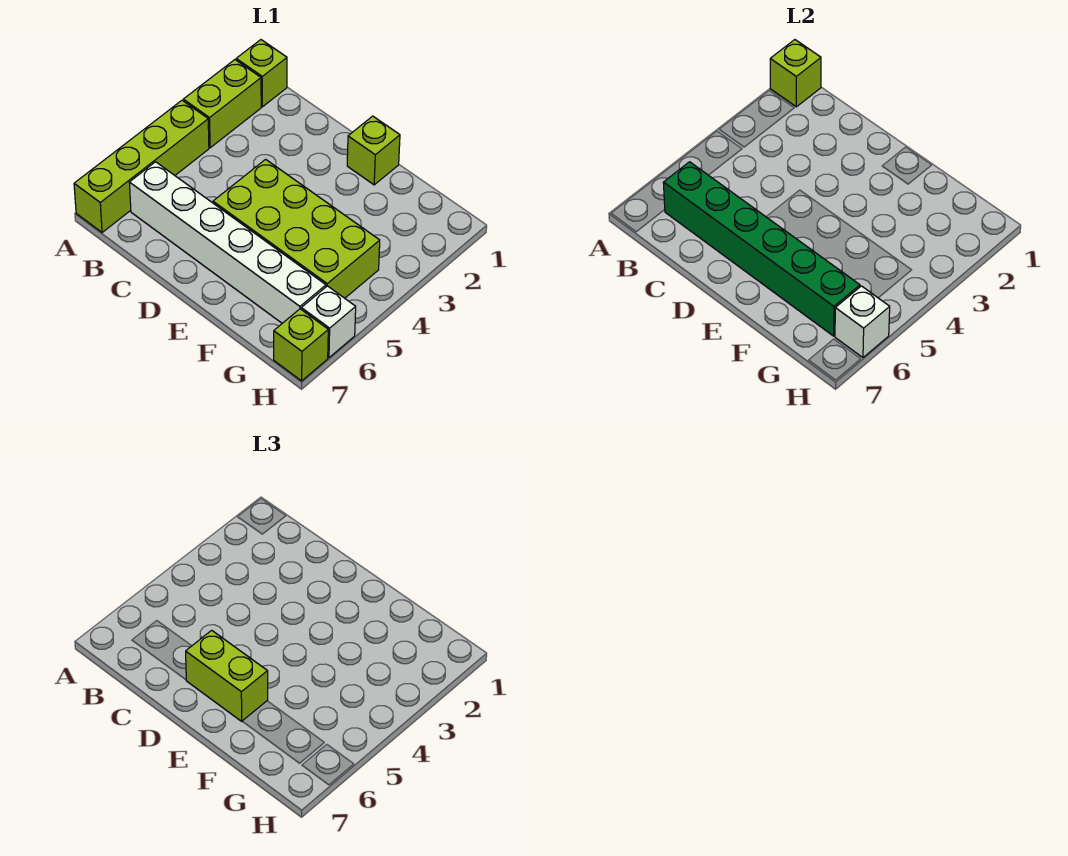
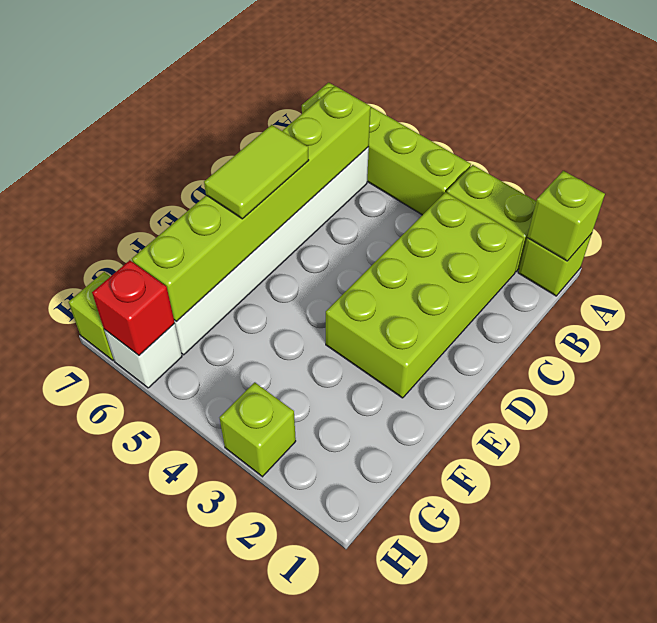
green brick B6:G6 level 2 -> lime brick B6:G6 level 2
lime brick D4:G5 level 1 -> lime brick B2:E3 level 1
lime brick D6:E6 level 3 -> lime tile D6:E6 level 3
lime brick E1 level 1 -> lime brick H3 level 1
white brick H6 level 2 -> red brick H6 level 2

